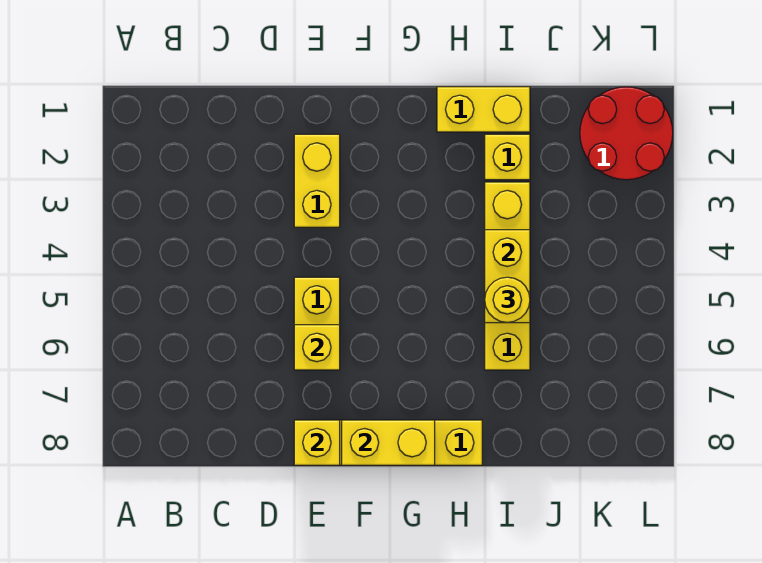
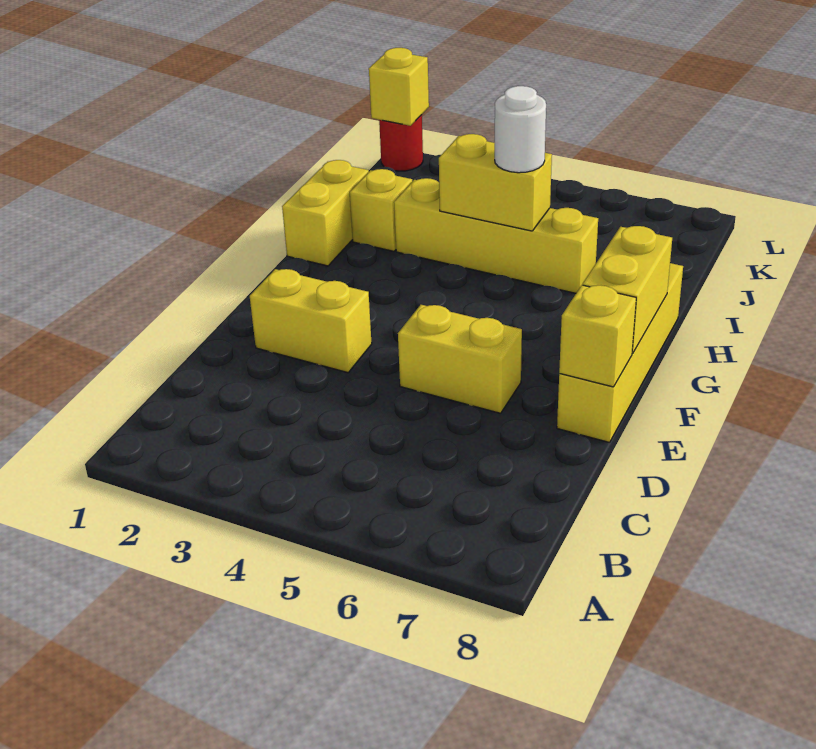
yellow brick E6 level 2 -> yellow brick L1 level 2
yellow round brick I5 level 3 -> white round brick I5 level 3
red round brick K1:L2 level 1 -> red round brick L1 level 1

